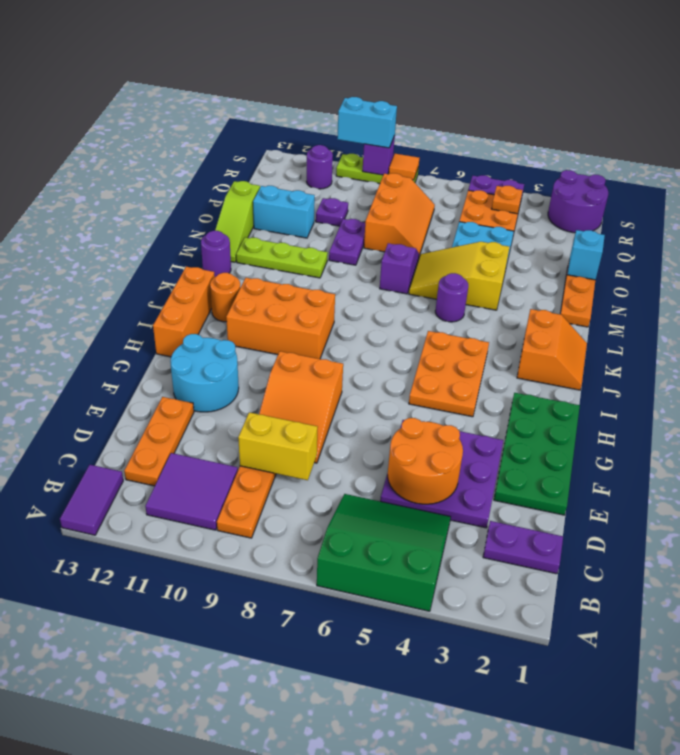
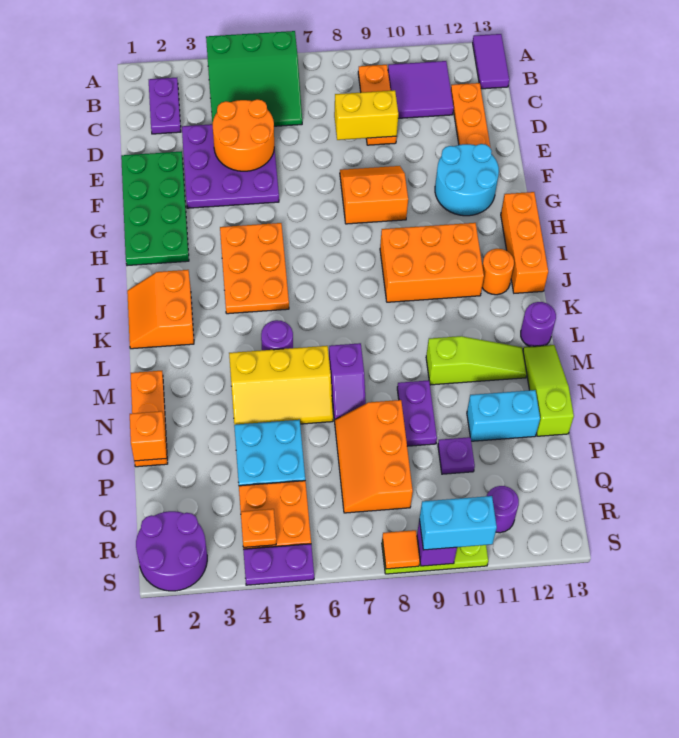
purple plate C1:C2 level 1 -> purple plate B2:C2 level 1
orange slope E8:G9 level 1 top G -> orange slope F8:G9 level 1 top G
yellow slope M4:N6 level 1 top 4 -> yellow slope M4:N6 level 1 top M
lime plate M10:M12 level 1 -> lime slope M10:M12 level 1 top 10
cyan brick O1 level 2 -> orange brick O1 level 2

